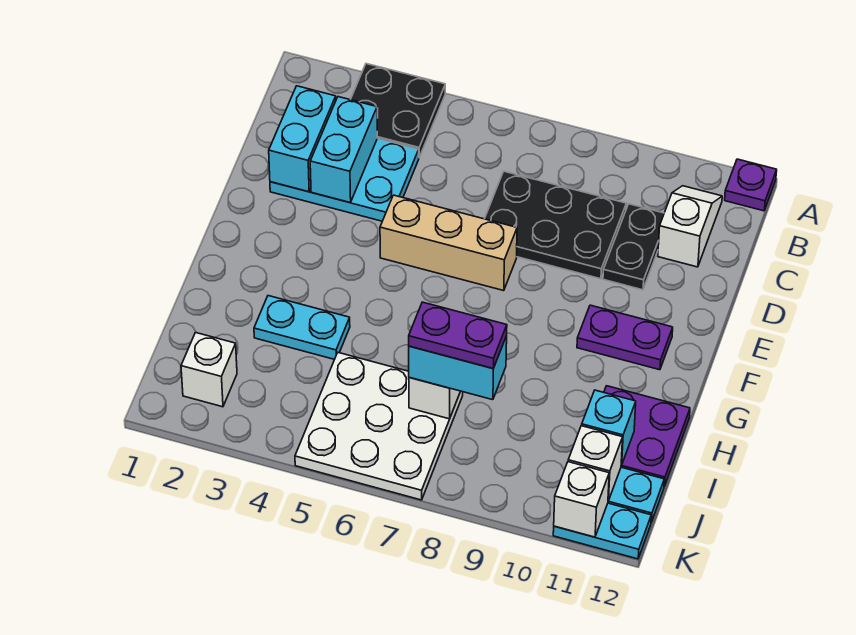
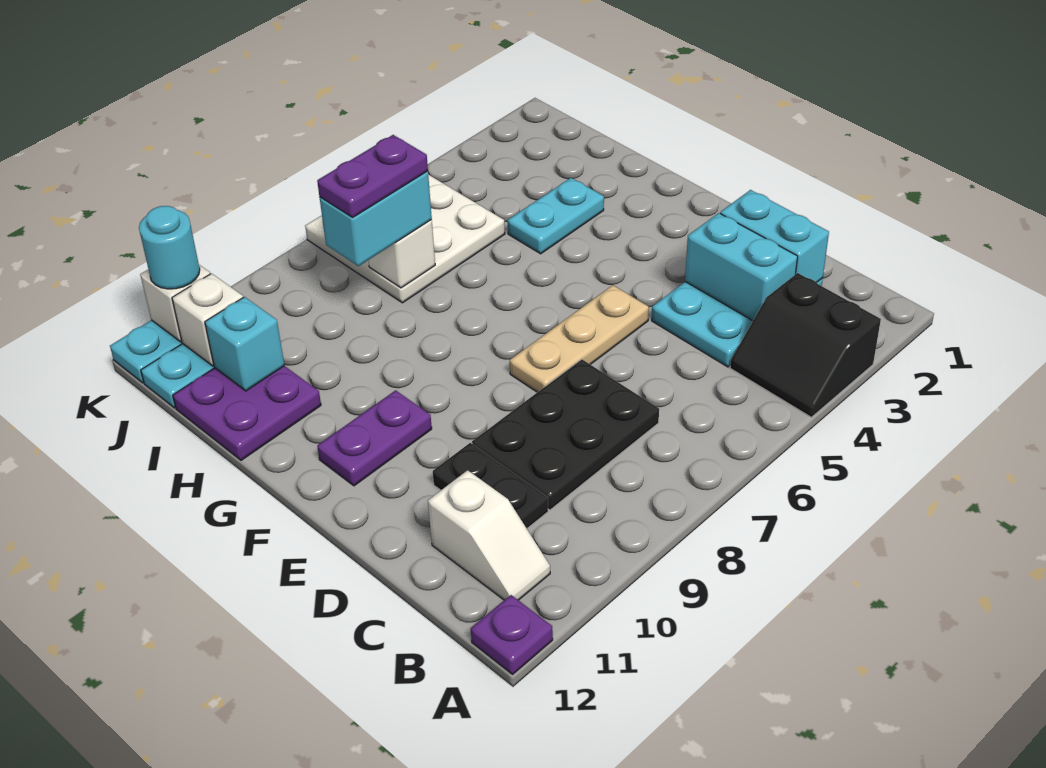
black plate A3:B4 level 1 -> black slope A3:B4 level 1 top 3
tan brick E5:E7 level 1 -> tan plate E5:E7 level 1
white brick J2 level 1 -> none
none -> cyan round brick K11 level 3

